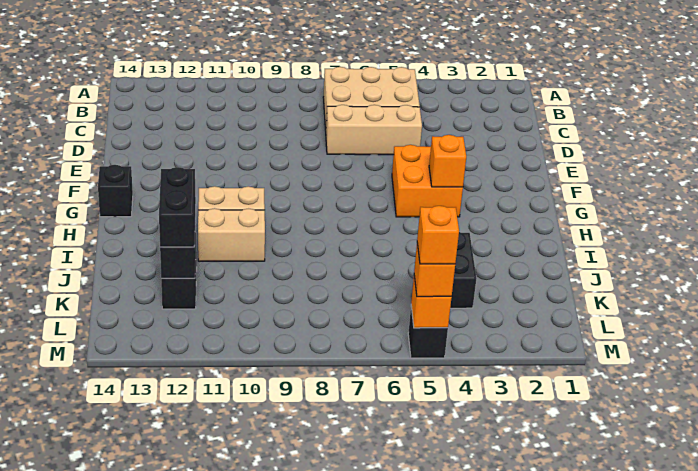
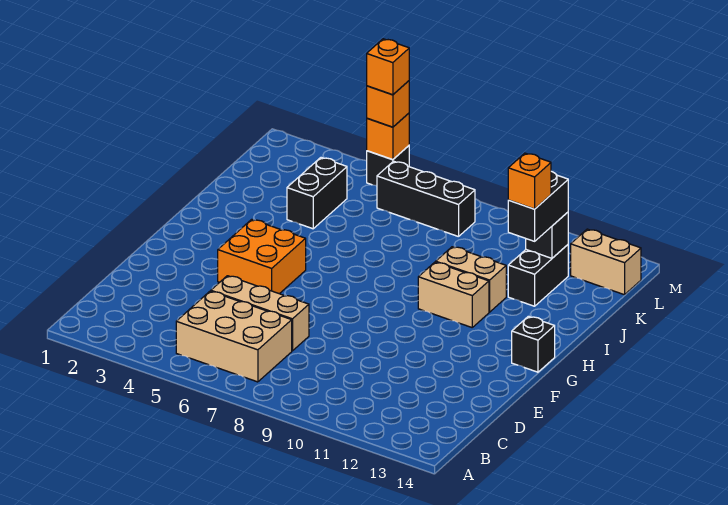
orange brick G4 level 2 -> orange brick J12 level 4
none -> black brick L6:L8 level 1
none -> tan brick L13:L14 level 1

